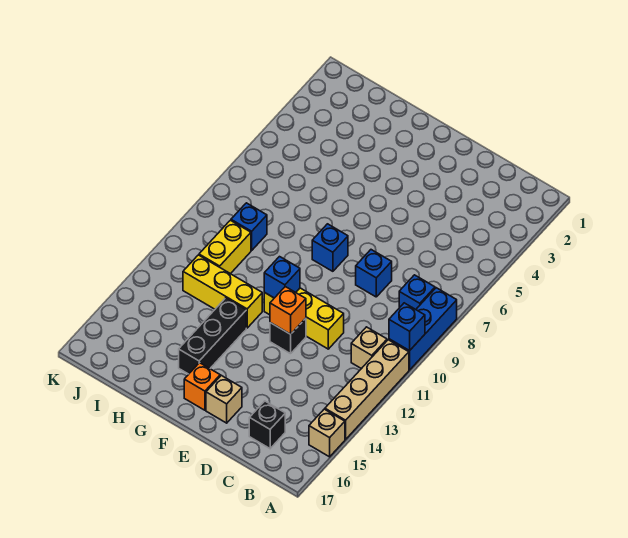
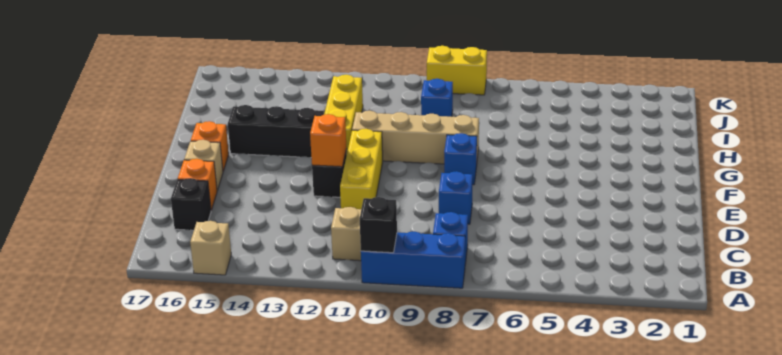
blue brick A10 level 2 -> black brick A10 level 2
tan brick A11:A14 level 1 -> tan brick G8:G11 level 1
none -> orange brick D16 level 1
blue brick F11 level 2 -> none
yellow brick I10:I11 level 1 -> yellow brick K8:K9 level 1

